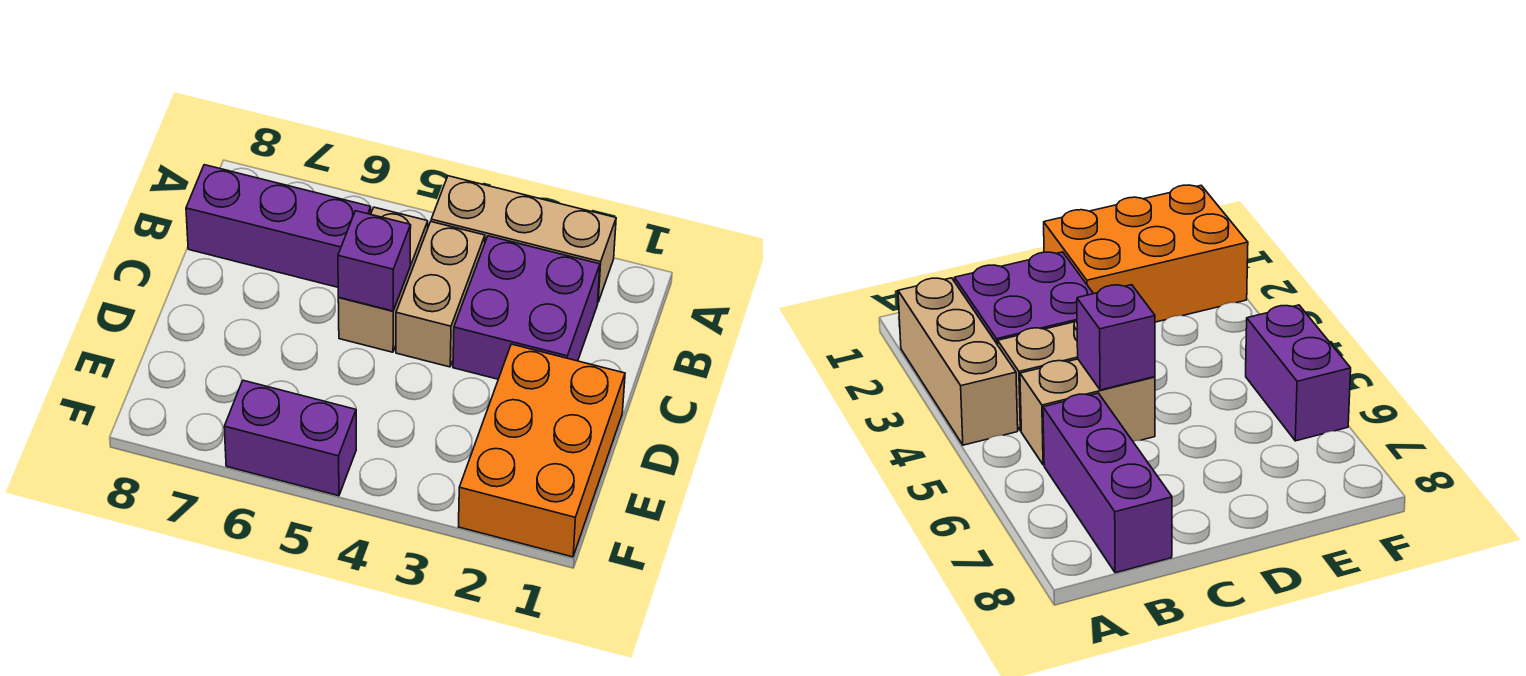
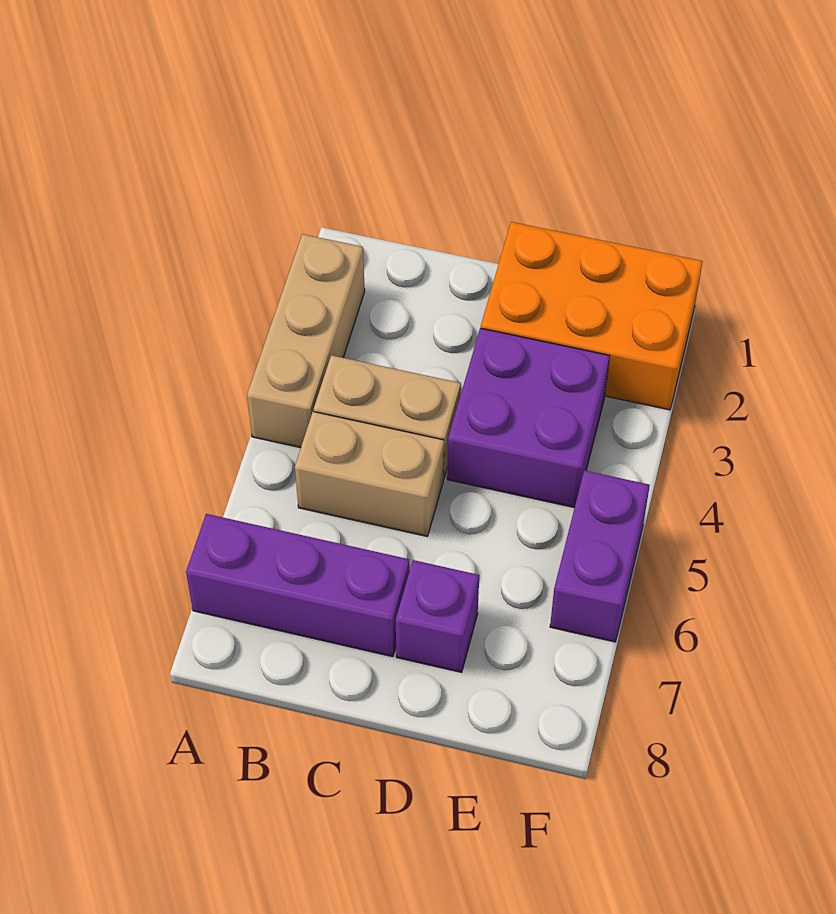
purple brick B2:C3 level 1 -> purple brick D3:E4 level 1
purple brick B6:B8 level 1 -> purple brick A7:C7 level 1
purple brick C5 level 2 -> purple brick D7 level 1

